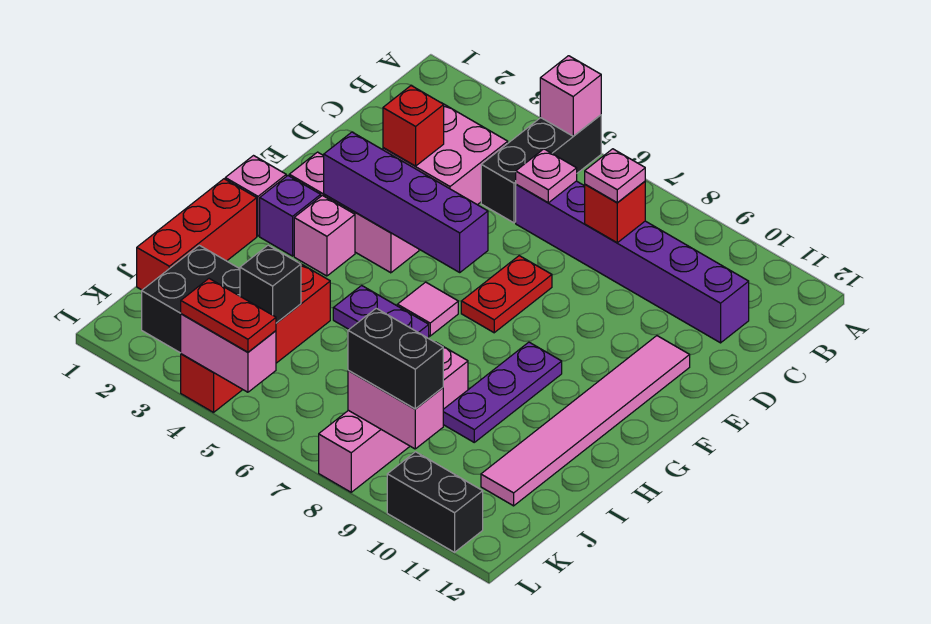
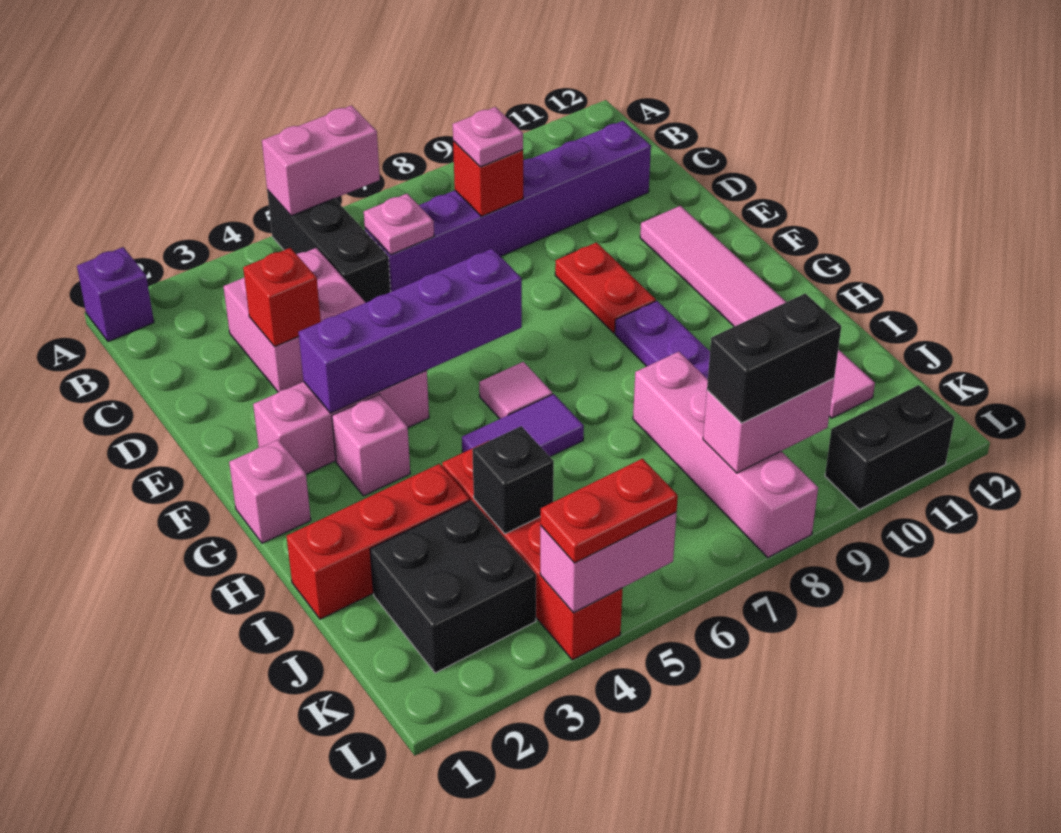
pink brick A5 level 2 -> pink brick A5:A6 level 2
red plate E7:F7 level 1 -> red plate E9:F9 level 1
purple brick G2 level 1 -> purple brick A1 level 1
red brick H1:J1 level 1 -> red brick I1:I3 level 1
purple plate H5:H6 level 1 -> purple tile H5:H6 level 1

